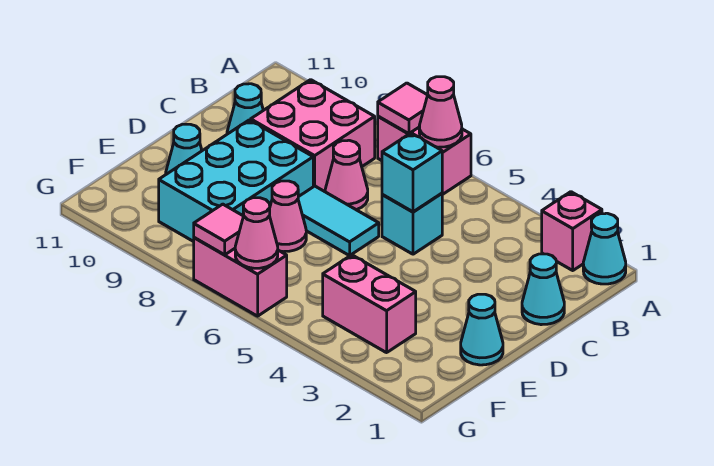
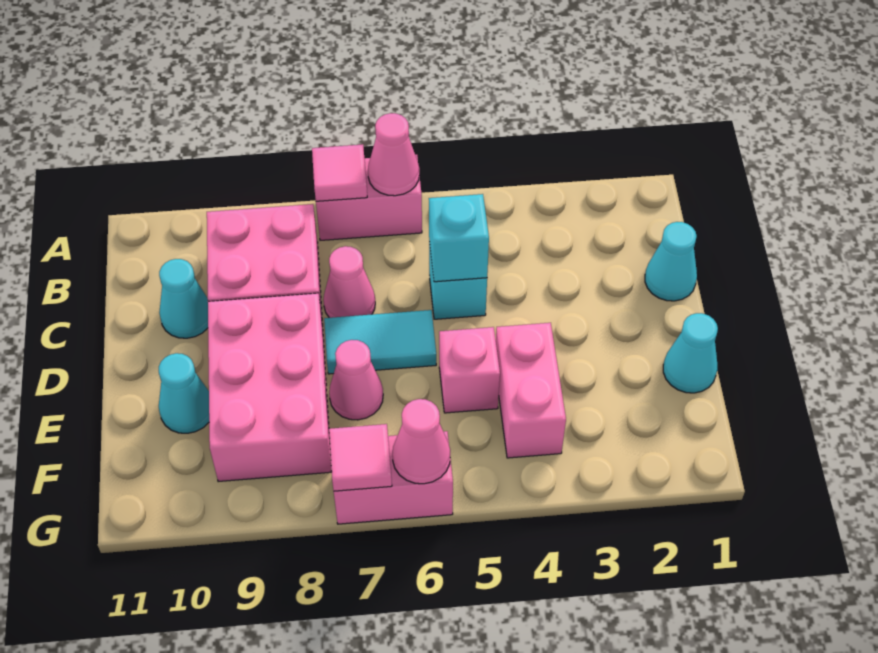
cyan cone A1 level 1 -> none
pink brick A2 level 1 -> pink brick E5 level 1
cyan brick D8:F9 level 1 -> pink brick D8:F9 level 1
pink brick F3:F4 level 1 -> pink brick E4:F4 level 1

